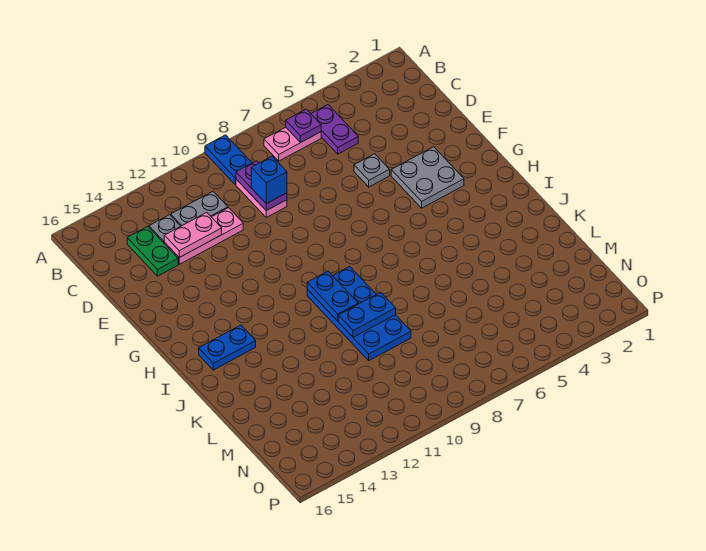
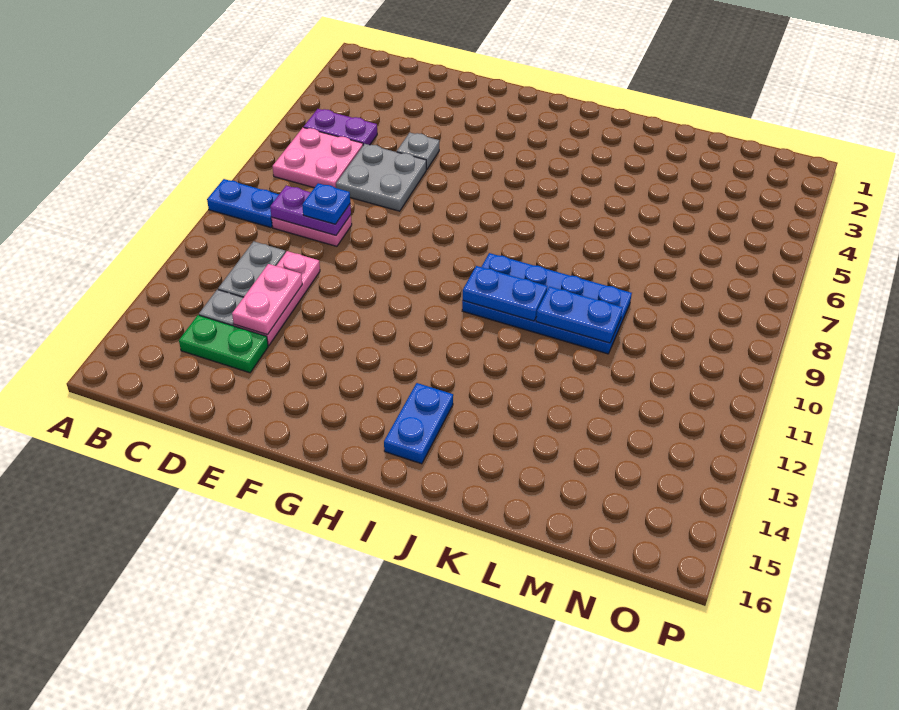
pink plate B6:B7 level 1 -> pink plate B6:C7 level 1
purple plate B6 level 2 -> none
blue brick D9 level 3 -> blue plate D9 level 3
grey plate F3:G4 level 1 -> grey plate D6:E7 level 1
blue plate K9:K10 level 2 -> blue plate K10:L10 level 2

